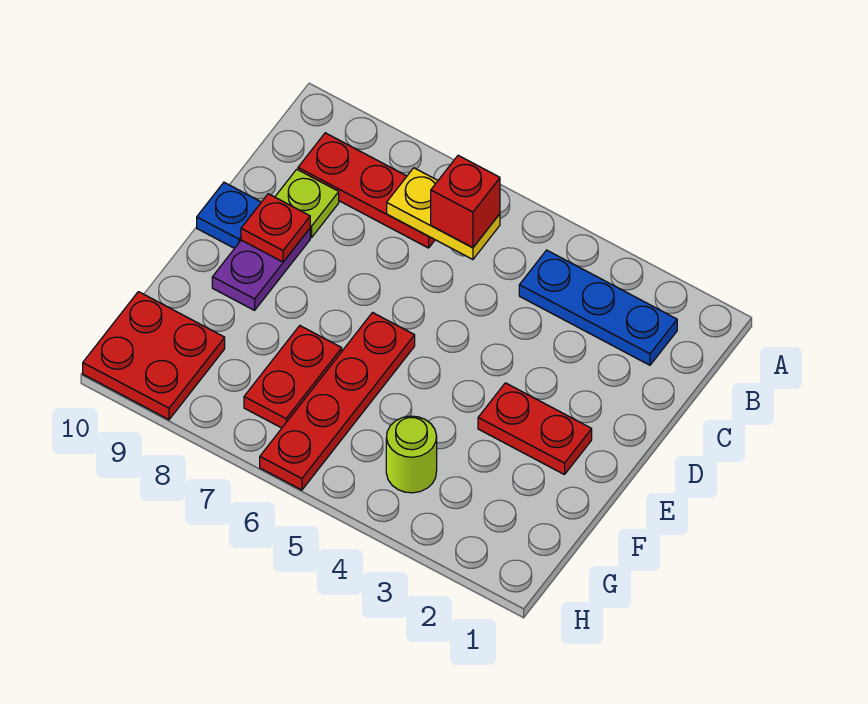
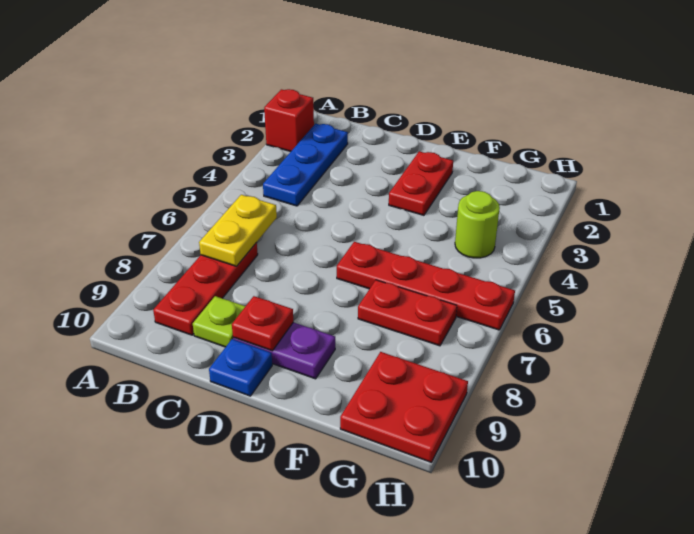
red brick B6 level 3 -> red brick A2 level 1

